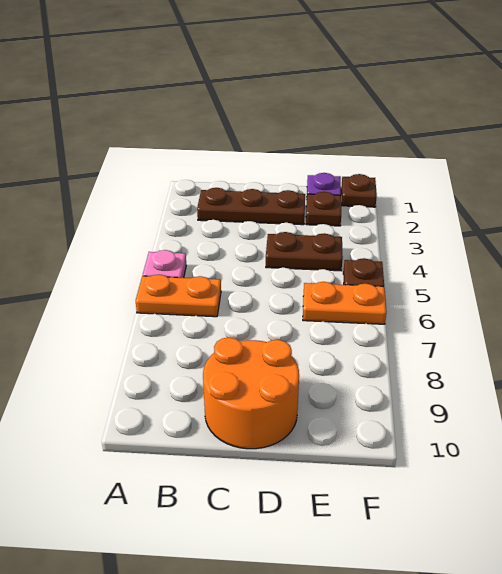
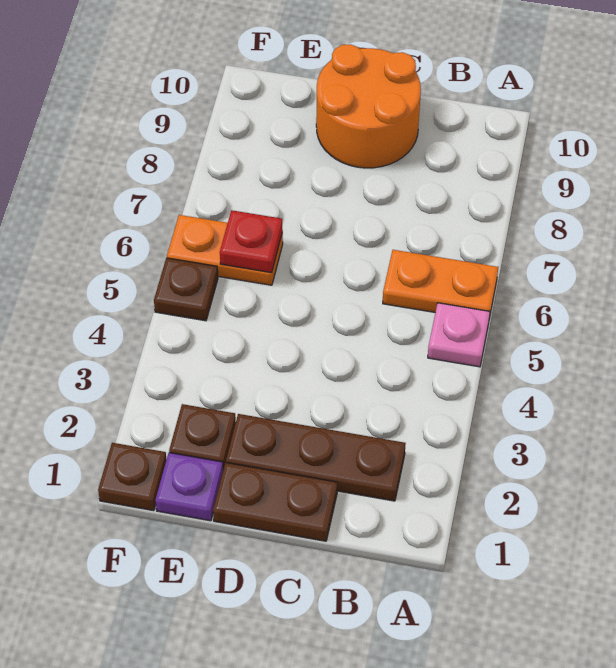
brown plate D4:E4 level 1 -> brown plate C1:D1 level 1
none -> red plate E6 level 2

